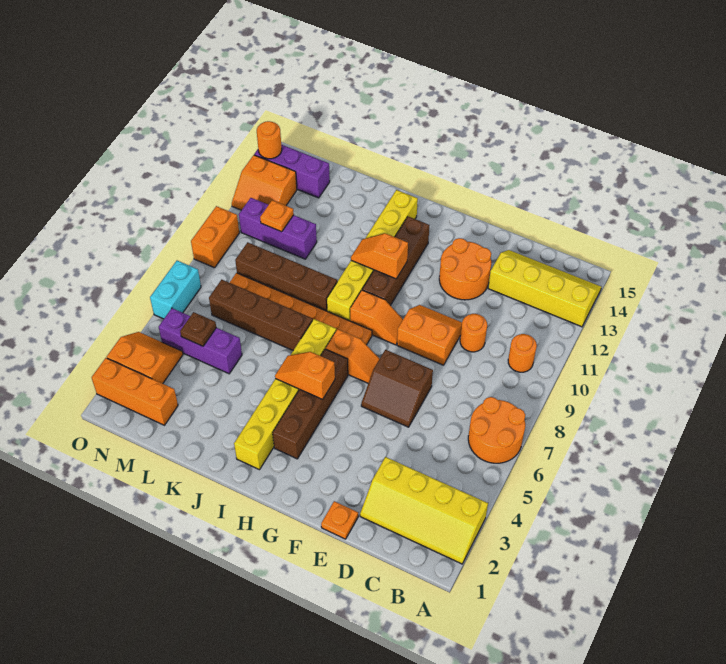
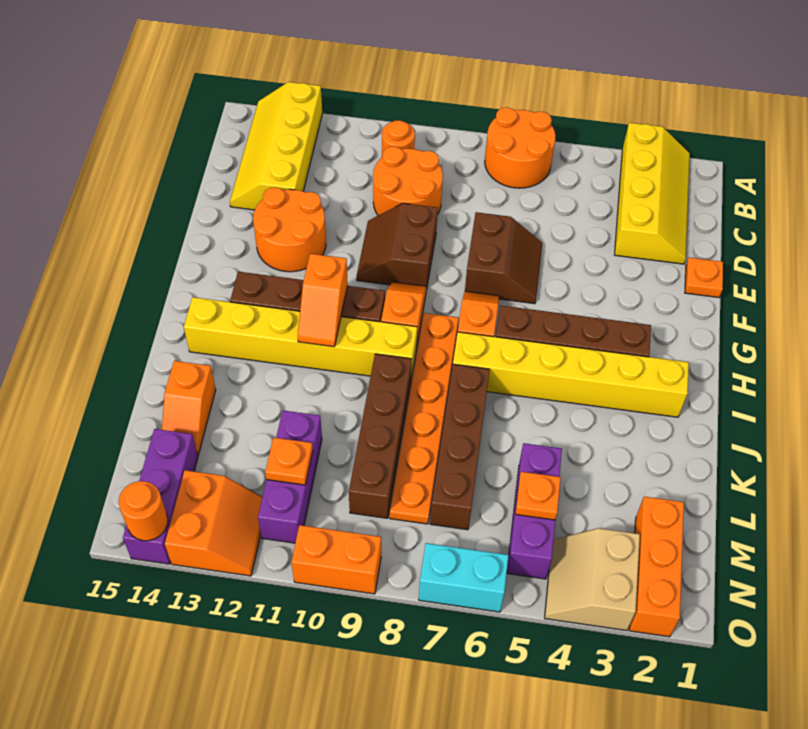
orange round brick D10 level 1 -> orange round brick C9:D10 level 1
orange slope E9:F10 level 1 top 9 -> brown slope E9:F10 level 1 top 9
orange slope H5:I5 level 2 top H -> orange slope K14:L14 level 1 top K
brown plate M5 level 2 -> orange plate M5 level 2
orange slope N3:O4 level 1 top 3 -> tan slope N3:O4 level 1 top 3

